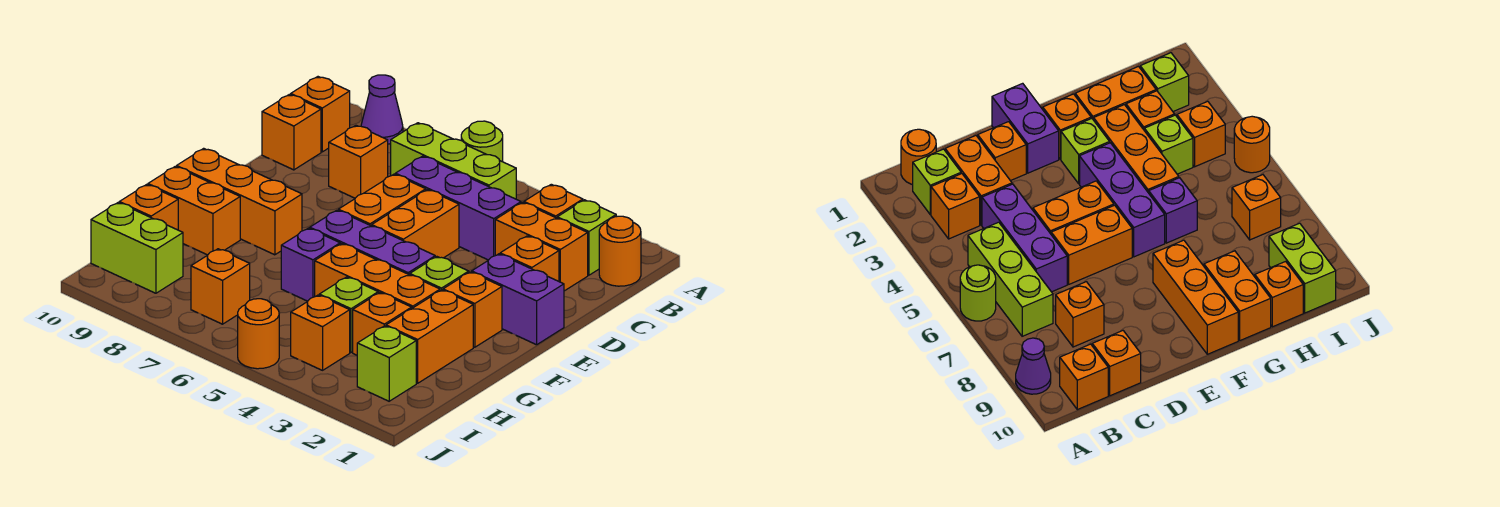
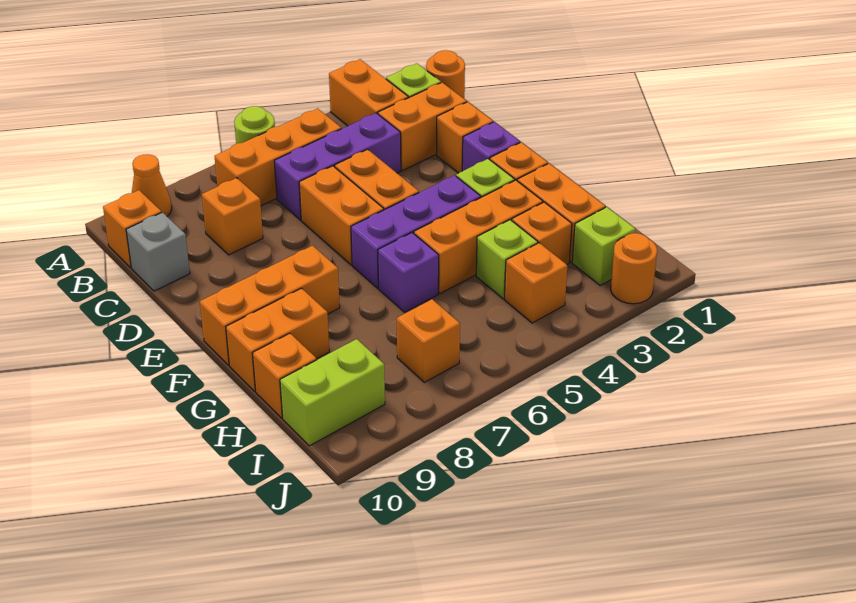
purple cone A9 level 1 -> orange cone A9 level 1
orange brick B3 level 1 -> orange brick A3:B3 level 1
lime brick B5:B7 level 1 -> orange brick B5:B7 level 1
orange brick C10 level 1 -> grey brick C10 level 1
purple brick E1:E2 level 1 -> purple brick E2 level 1
orange round brick J5 level 1 -> orange round brick J2 level 1

